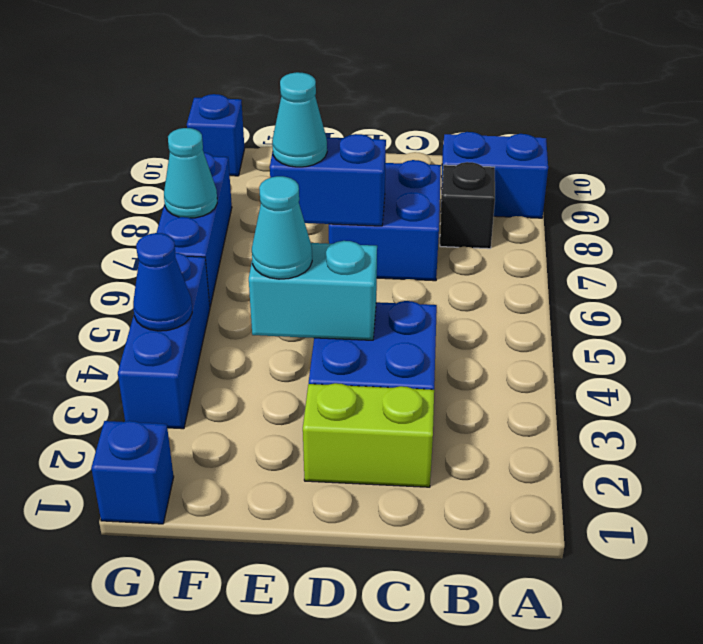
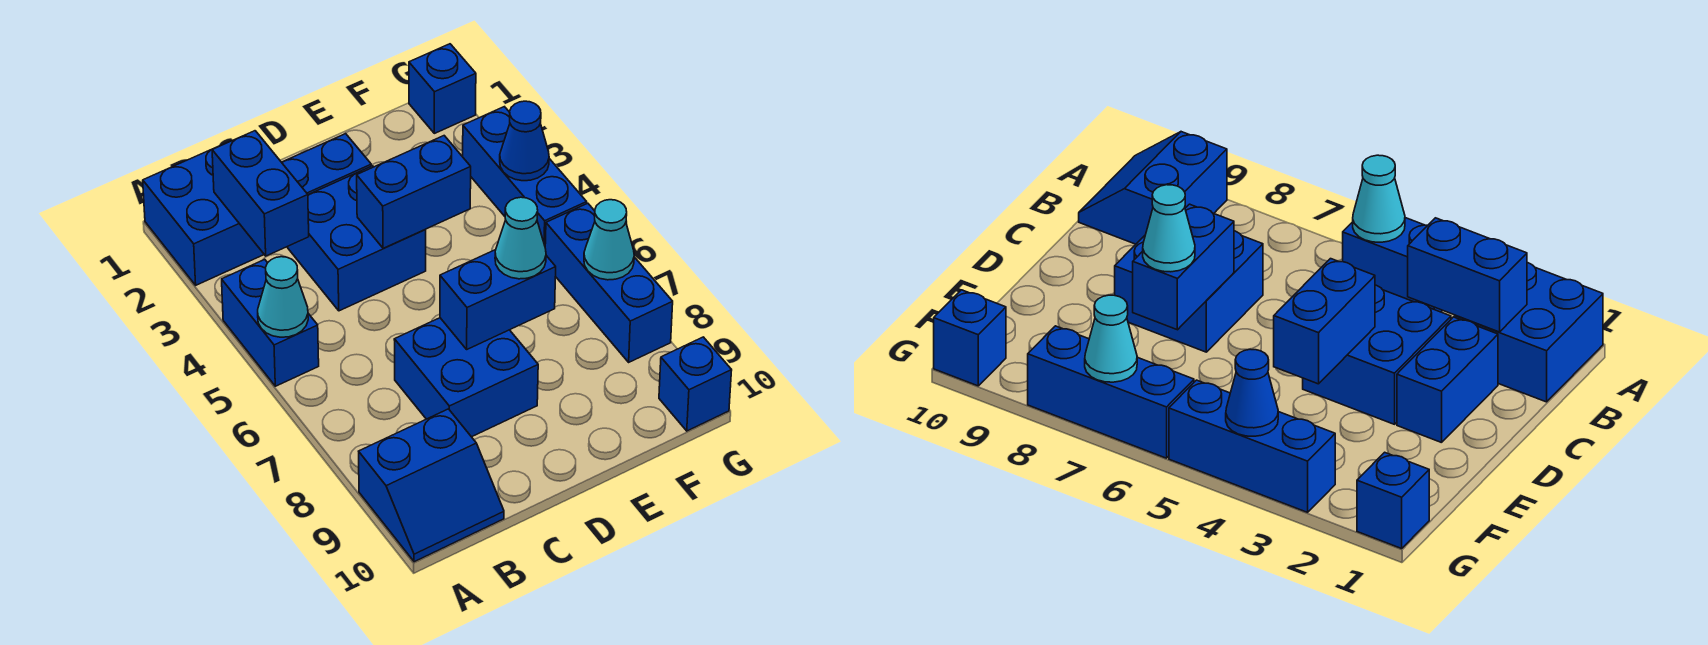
none -> blue brick A1:B2 level 1
none -> blue brick A4:A5 level 1
none -> blue brick B2:B3 level 2
black brick B8 level 1 -> none
lime brick C2:D2 level 1 -> blue brick C2:D2 level 1
cyan brick D4:E4 level 2 -> blue brick D4:E4 level 2
cyan cone E4 level 3 -> cyan cone A5 level 2

